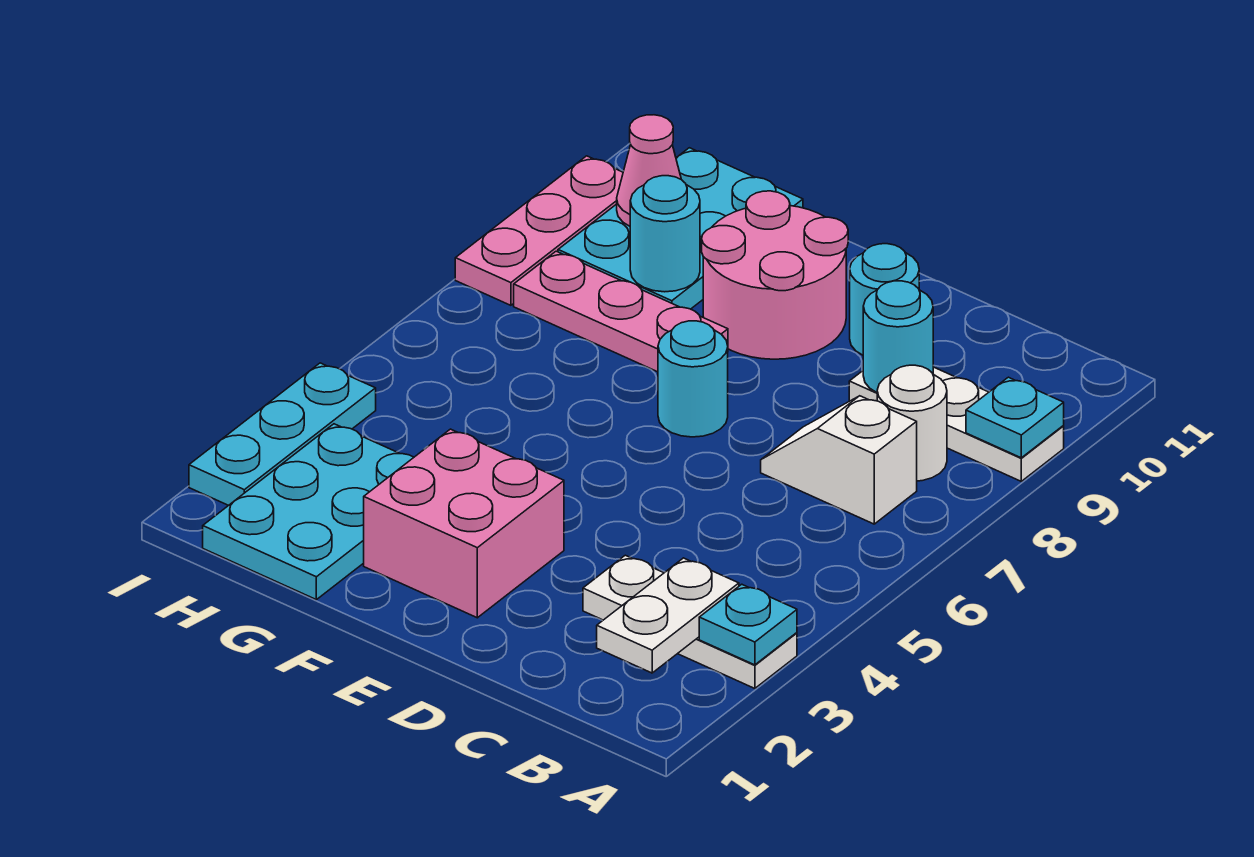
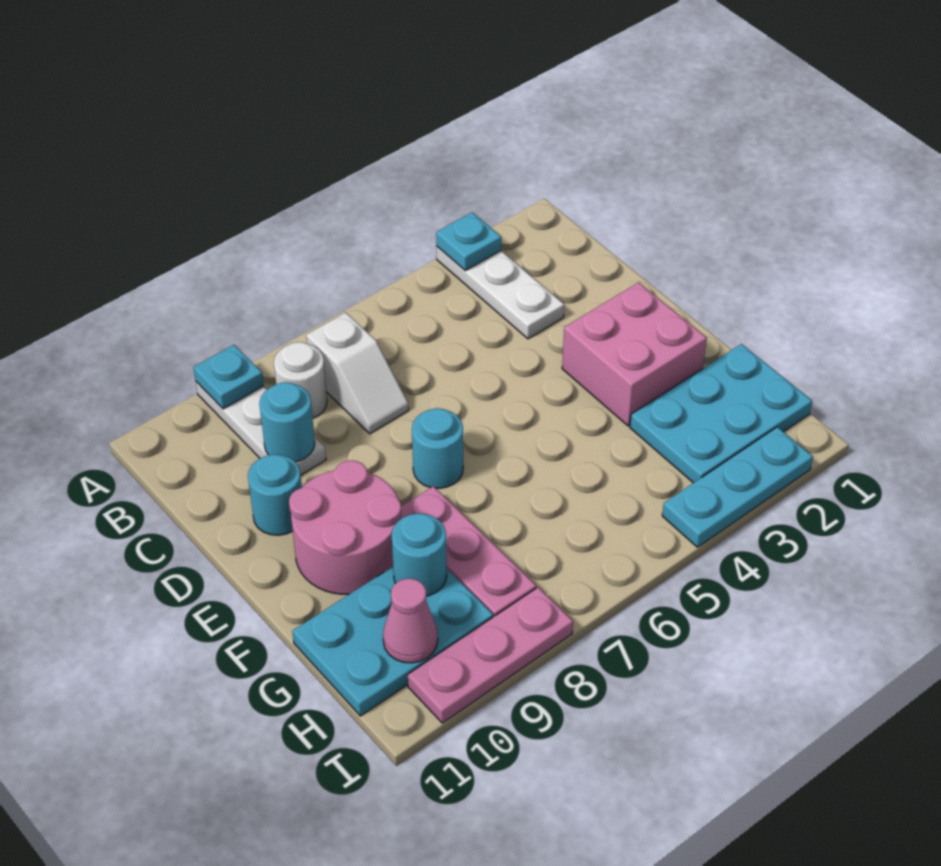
white plate B2:B3 level 2 -> none

